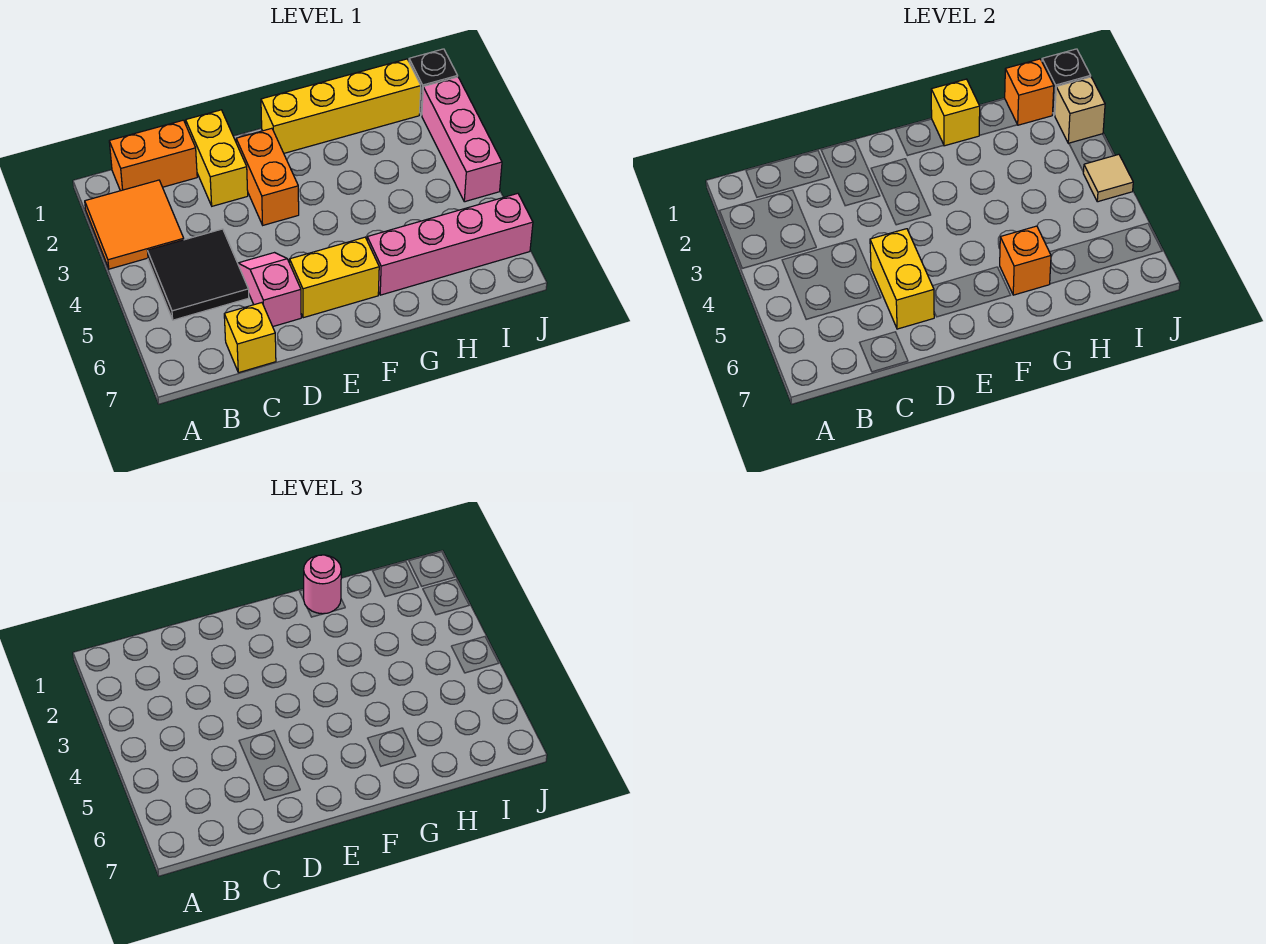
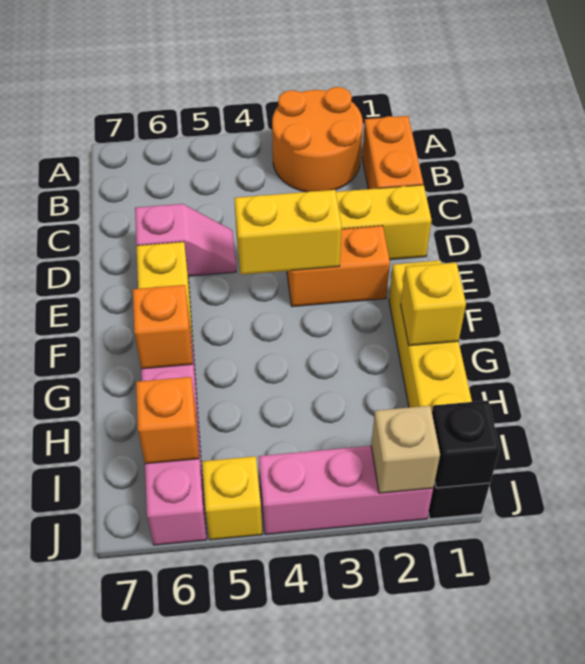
orange tile A2:B3 level 1 -> orange round brick A2:B3 level 1
black tile B4:C5 level 1 -> none
yellow brick C7 level 1 -> yellow brick J5 level 1
yellow brick D5:D6 level 2 -> yellow brick E3:E4 level 2
pink round brick G1 level 3 -> none
orange brick I1 level 2 -> orange brick I6 level 2
tan tile J4 level 2 -> none

